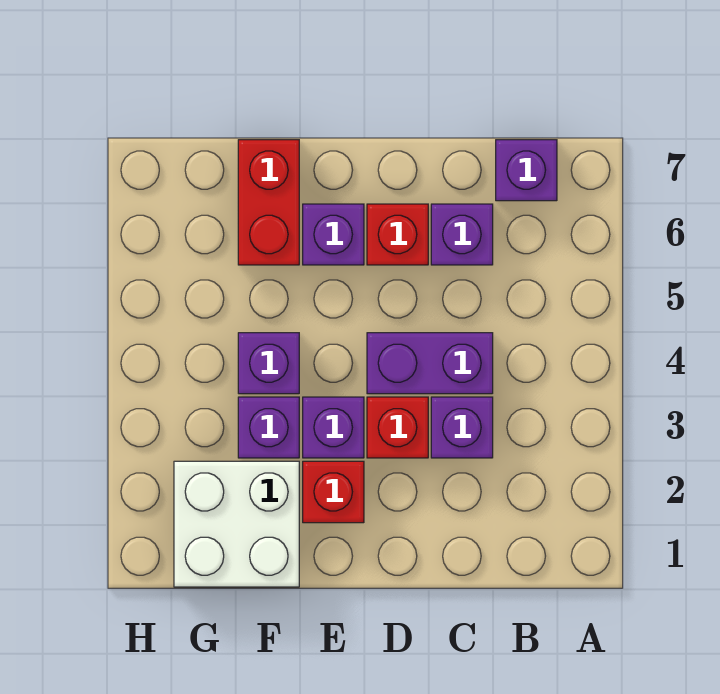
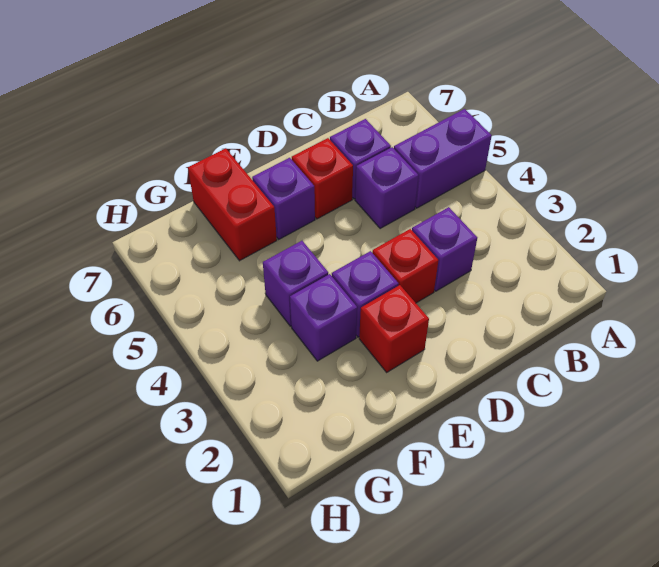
purple brick B7 level 1 -> purple brick C5 level 1
purple brick C4:D4 level 1 -> purple brick A5:B5 level 1
white brick F1:G2 level 1 -> none

